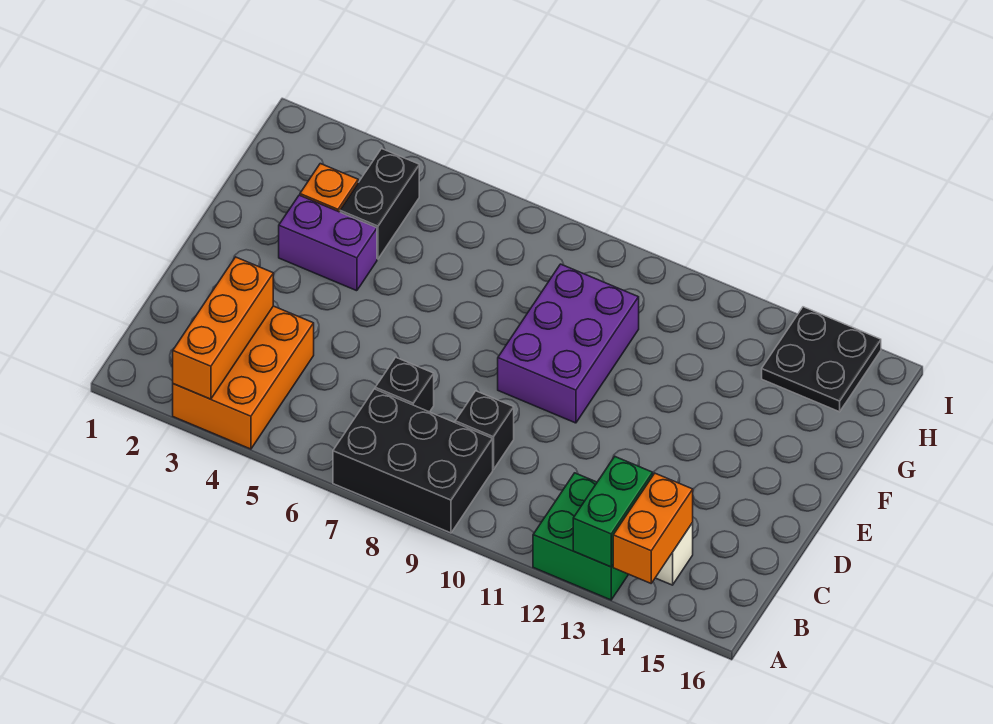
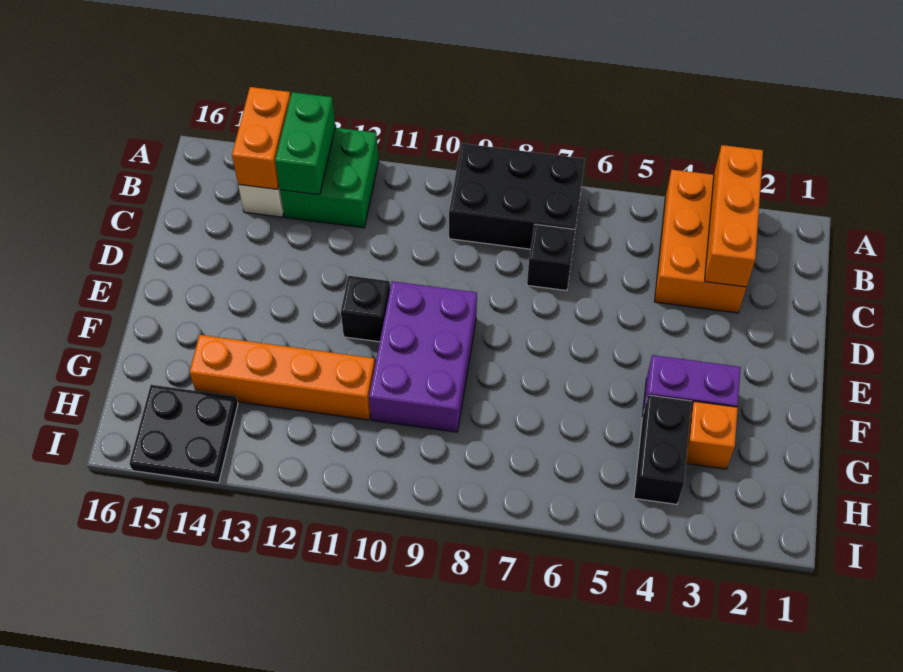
black brick C9 level 1 -> black brick E11 level 1
none -> orange brick G11:G14 level 1

